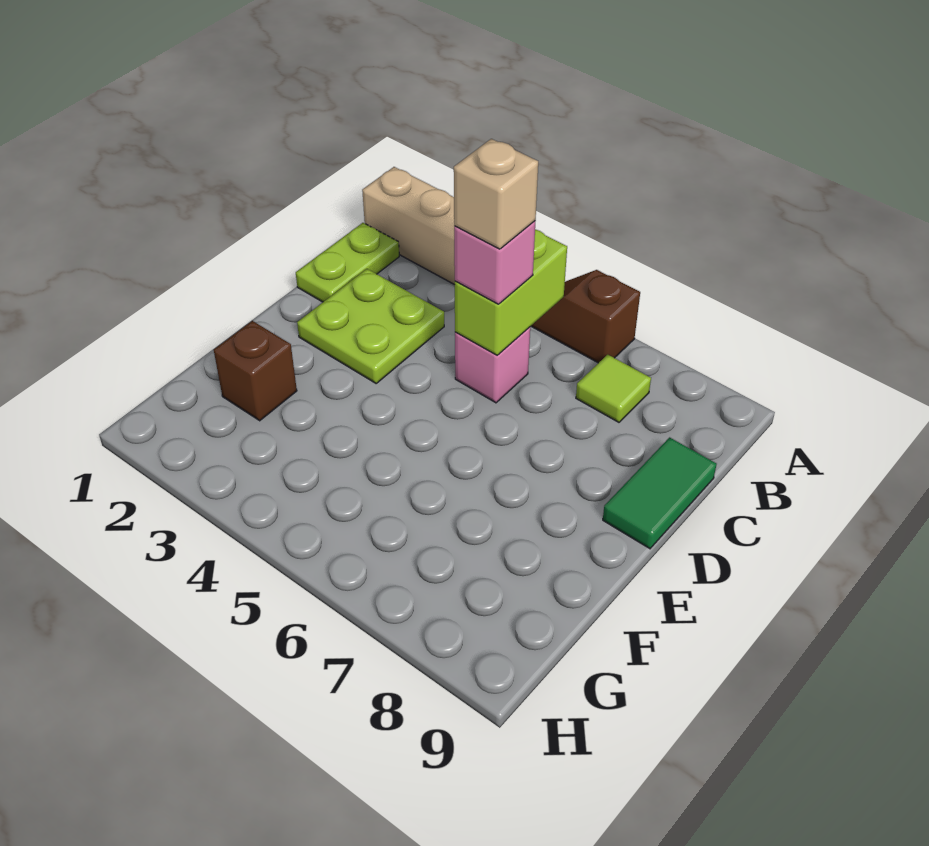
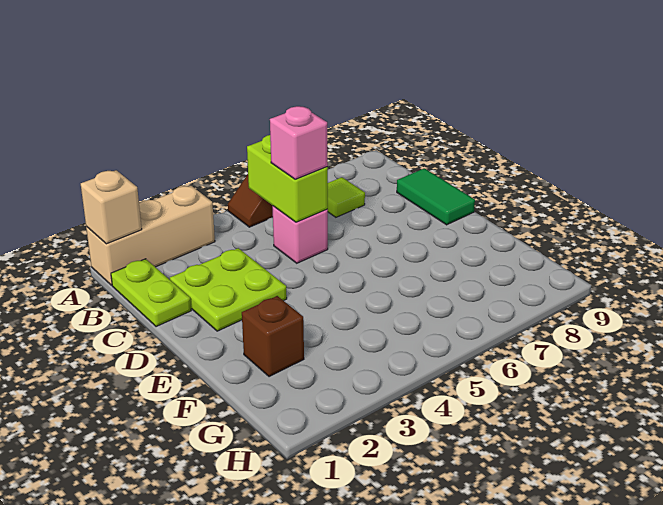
tan brick C5 level 4 -> tan brick A1 level 2

